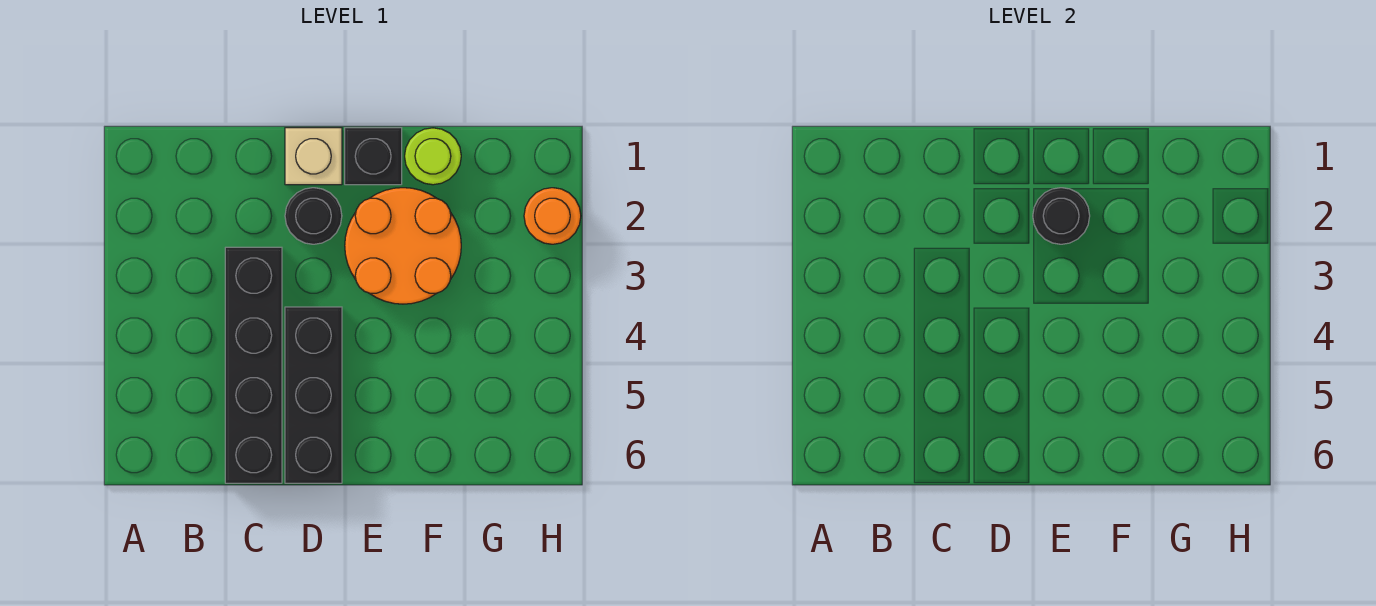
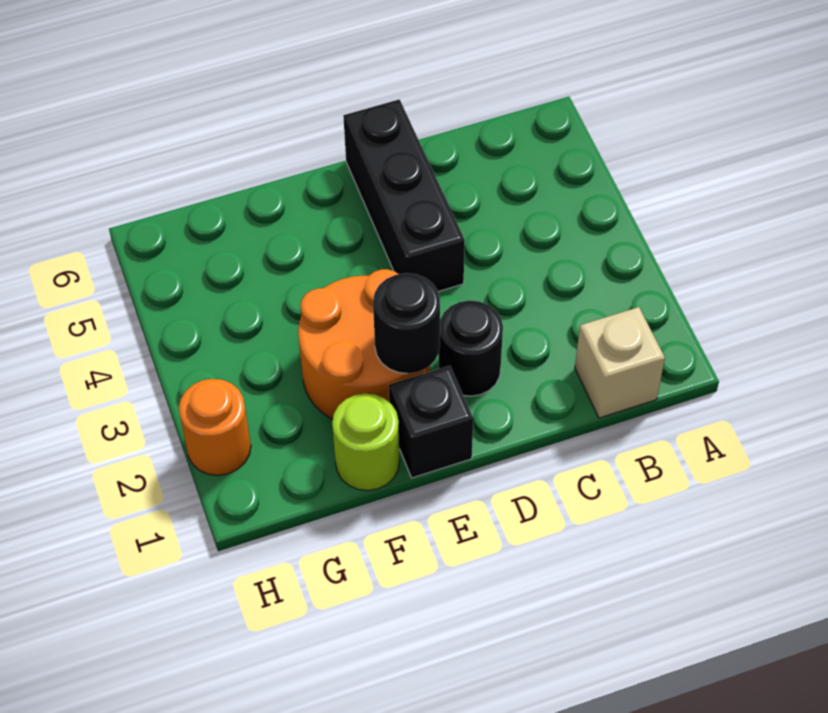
black brick C3:C6 level 1 -> none
tan brick D1 level 1 -> tan brick B1 level 1

